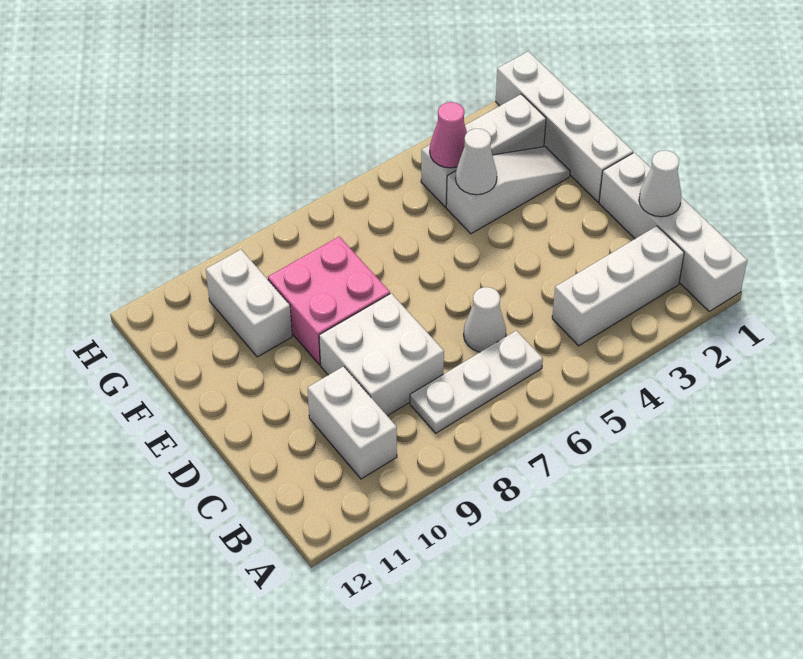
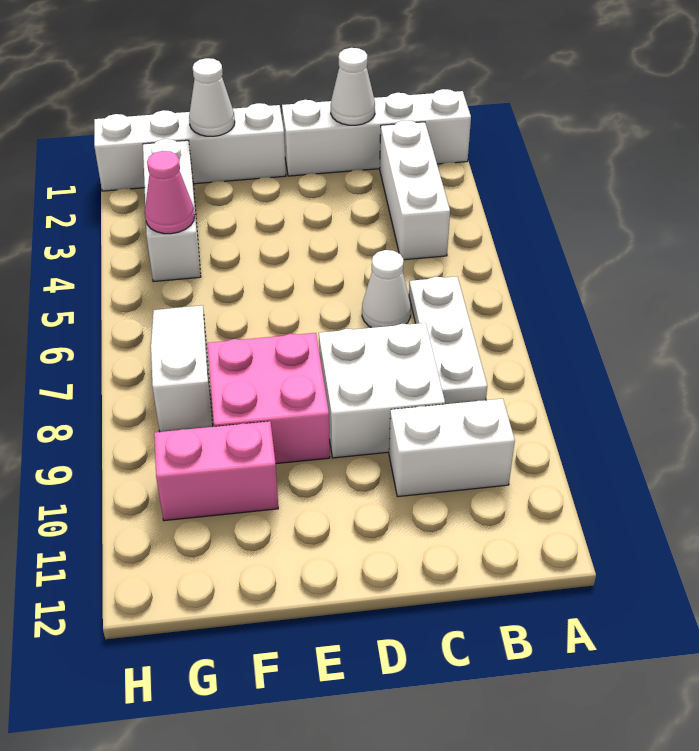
white slope F2:F4 level 1 top 4 -> white slope G6:G8 level 1 top 8
white cone F4 level 2 -> white cone F1 level 2
white brick F10:G10 level 1 -> pink brick F10:G10 level 1

